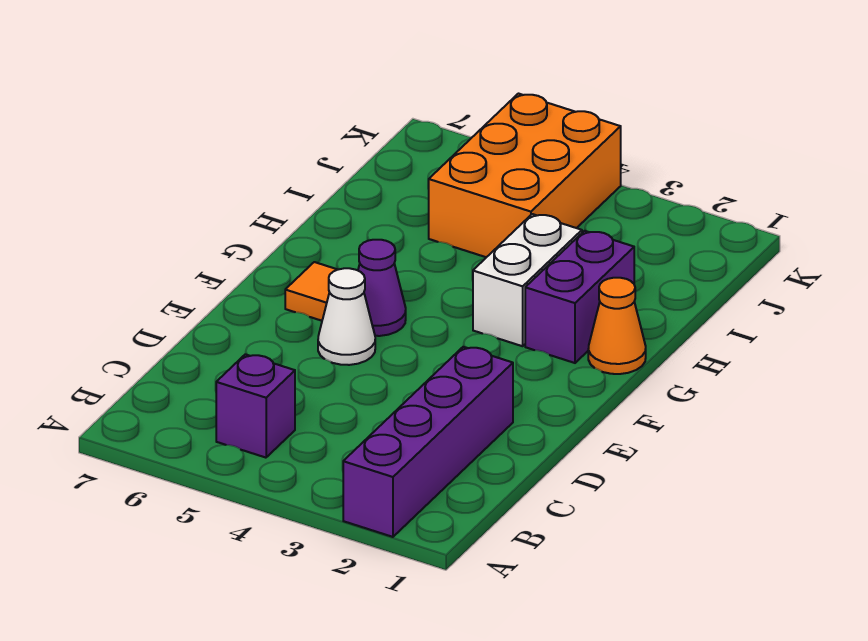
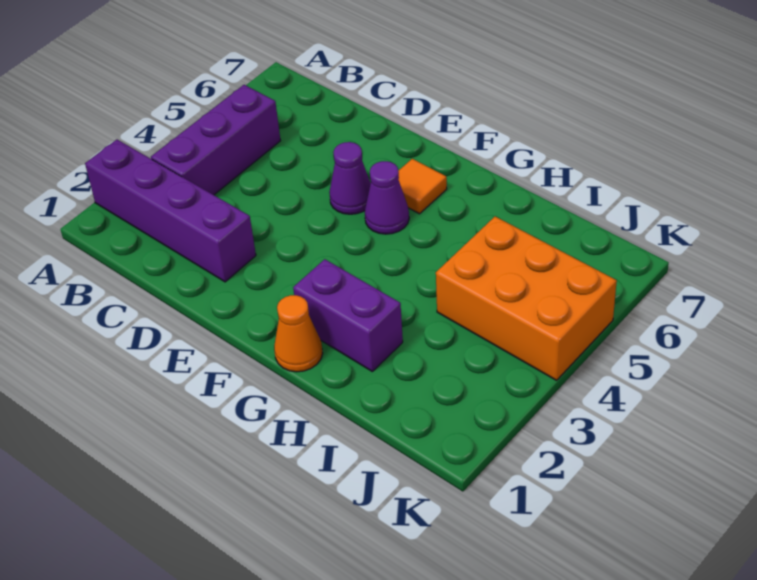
purple brick B5 level 1 -> purple brick B3:B5 level 1
white cone E5 level 1 -> purple cone E5 level 1
white brick G3:H3 level 1 -> none

